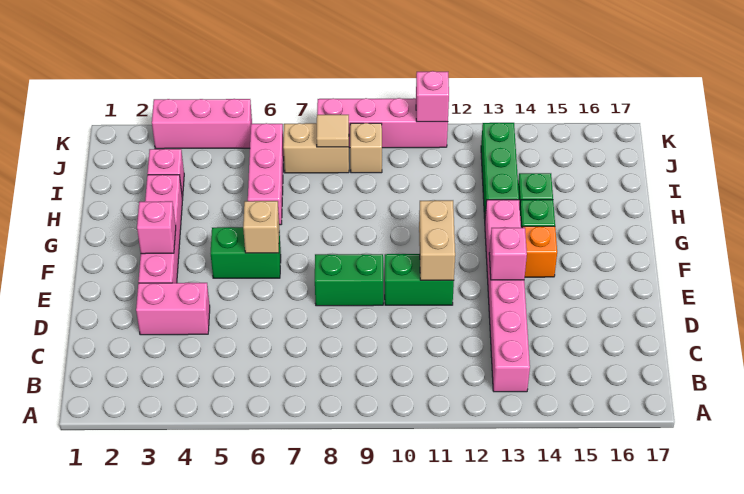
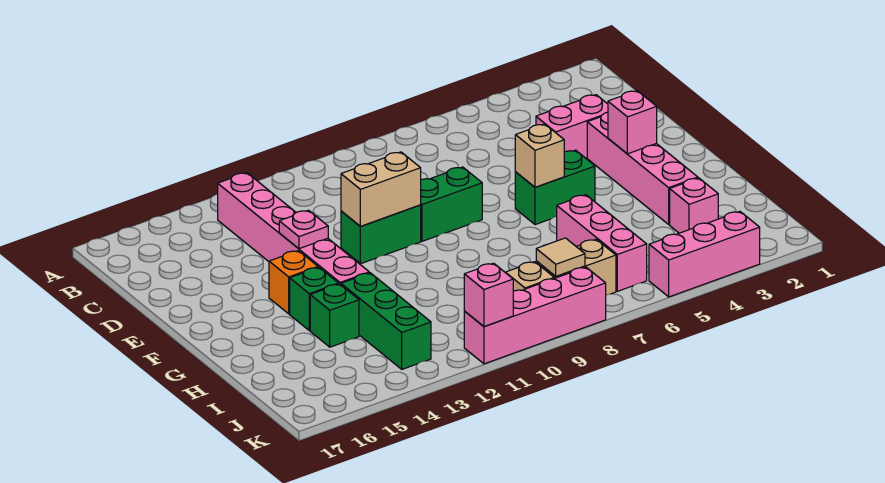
tan brick E11:F11 level 2 -> tan brick E10:E11 level 2
pink brick E13 level 2 -> pink plate E13 level 2

